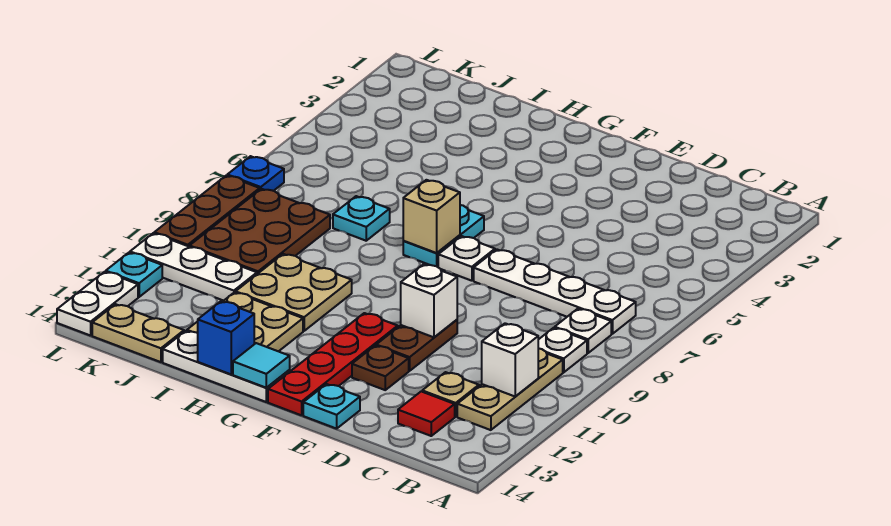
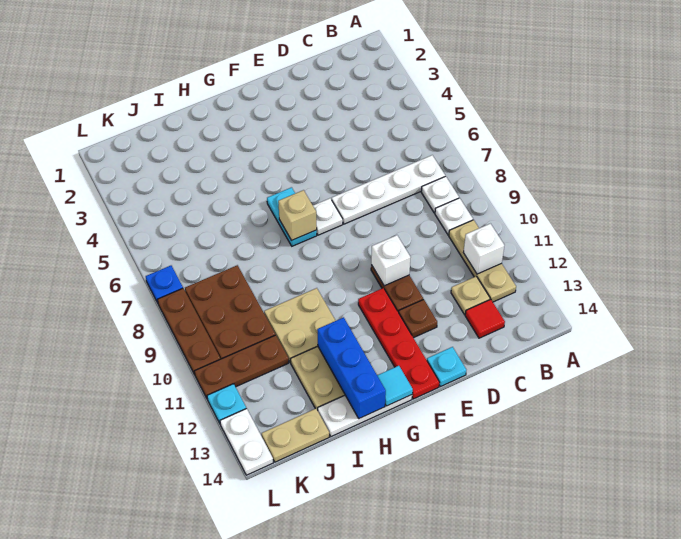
blue brick H14 level 2 -> blue brick H12:H14 level 2
cyan plate I7 level 1 -> none
white plate J11:L11 level 1 -> brown plate J11:L11 level 1

